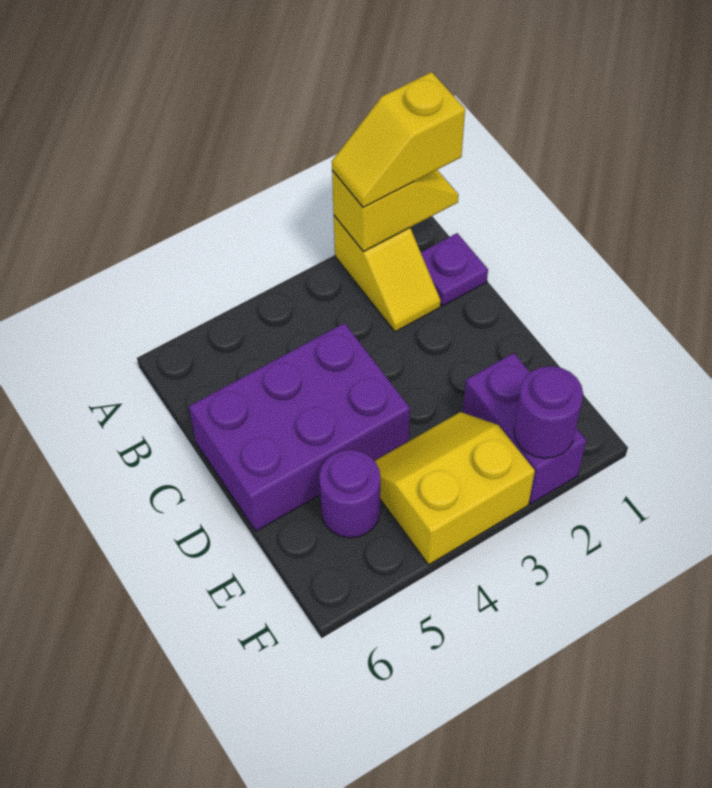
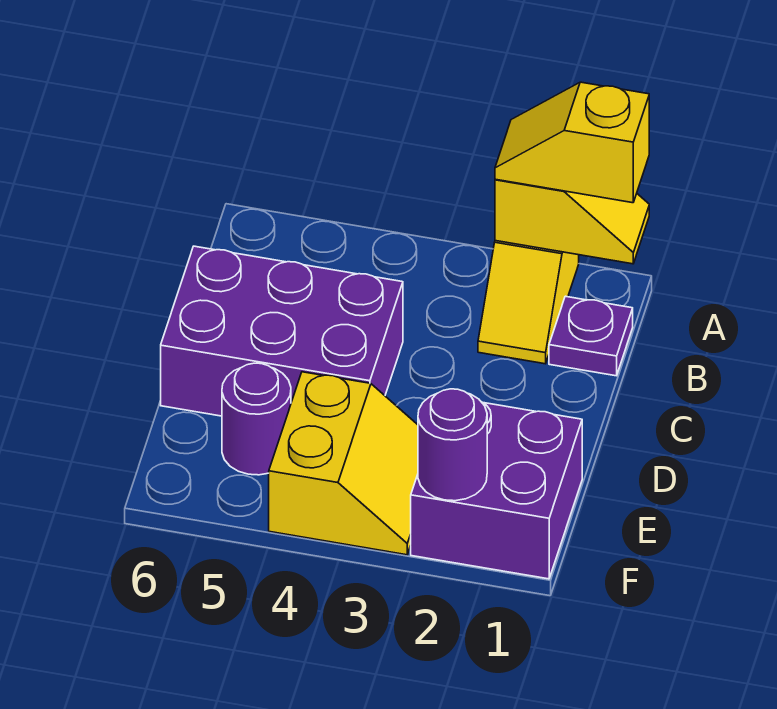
purple brick E2:F2 level 1 -> purple brick E1:F2 level 1
yellow slope E3:F4 level 1 top F -> yellow slope E3:F4 level 1 top 4

